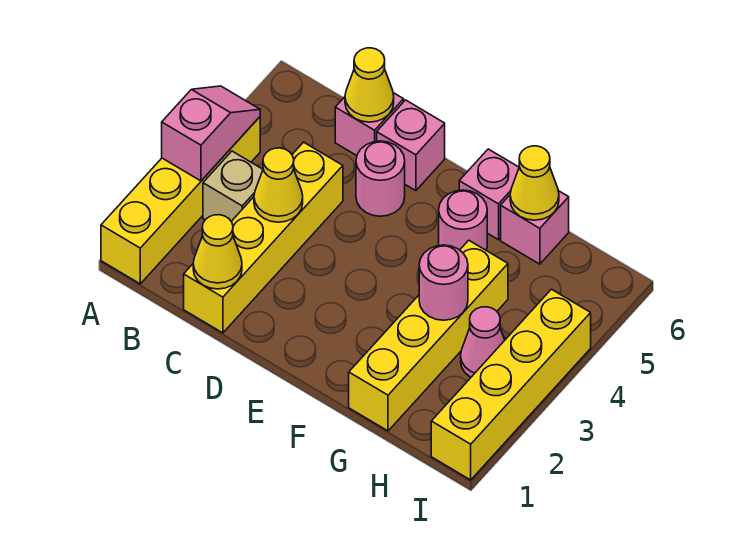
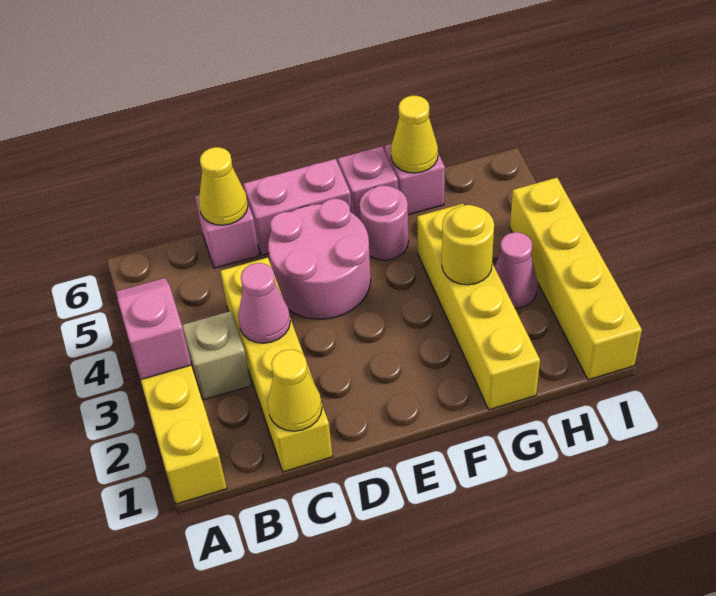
yellow cone C3 level 2 -> pink cone C3 level 2
pink round brick D5 level 1 -> pink round brick D4:E5 level 1
pink brick D6 level 1 -> pink brick D6:E6 level 1
pink round brick G3 level 2 -> yellow round brick G3 level 2

